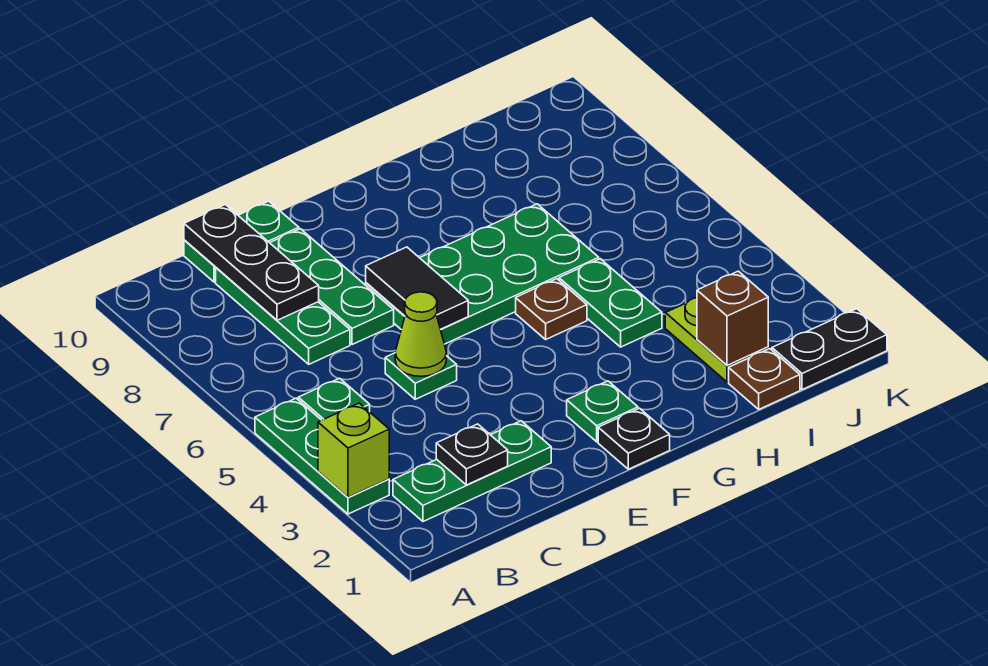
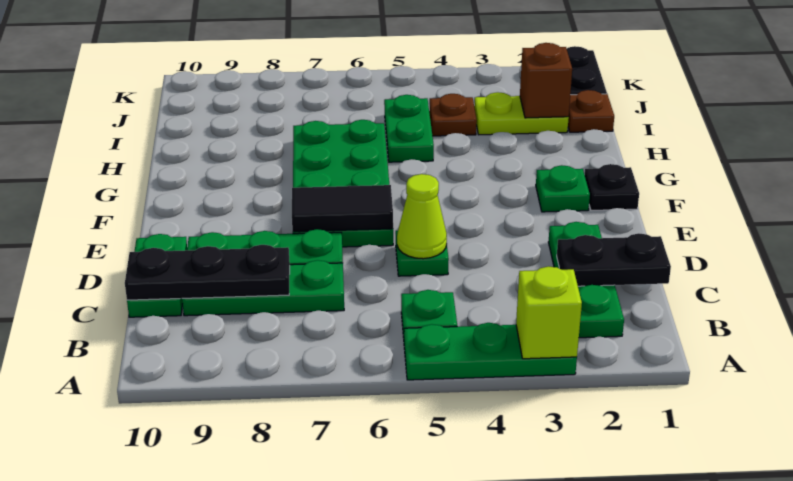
black plate C2 level 2 -> black plate C1:C2 level 2
brown plate G5 level 1 -> brown plate I4 level 1
green plate H4:H5 level 1 -> green plate H5:I5 level 1

